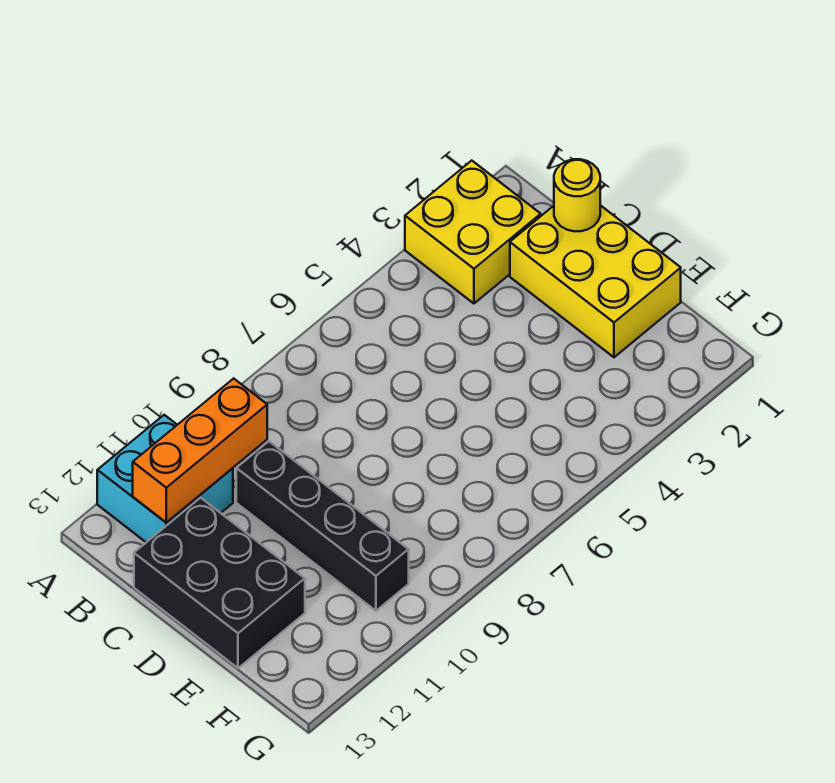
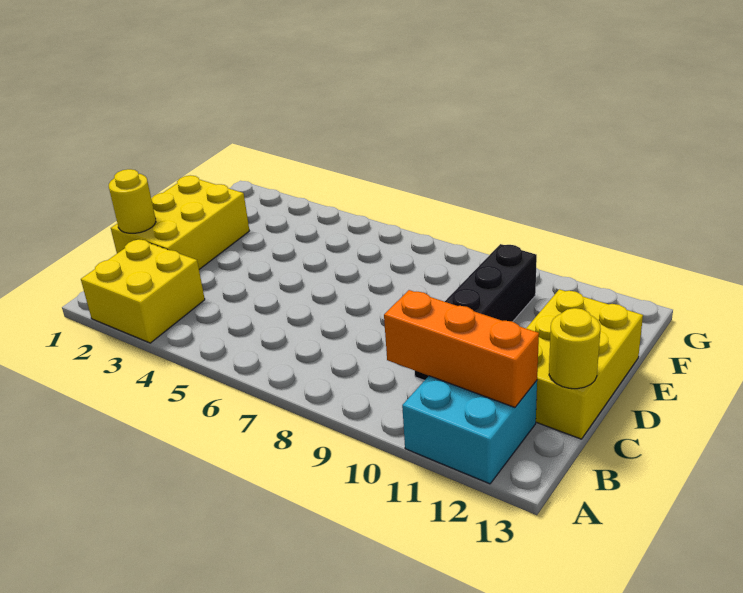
black brick C12:E13 level 1 -> yellow brick C12:E13 level 1
none -> yellow round brick C13 level 2

